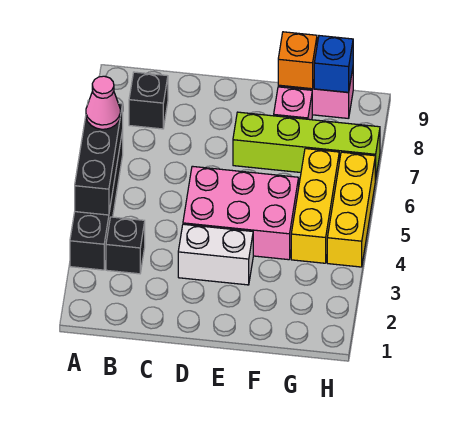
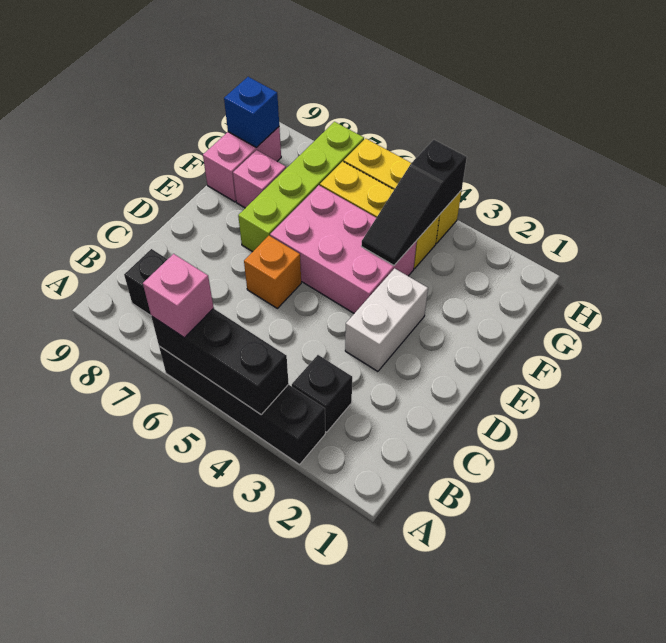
pink cone A6 level 3 -> pink brick A6 level 3
pink brick D4:F5 level 1 -> pink brick E4:F6 level 1
none -> black slope F4:H4 level 2 top H
orange brick F9 level 2 -> orange brick D6 level 1

